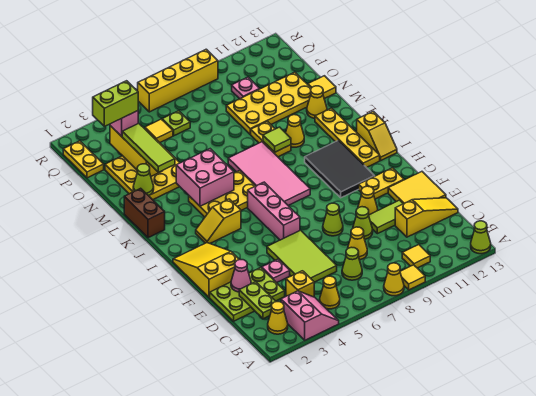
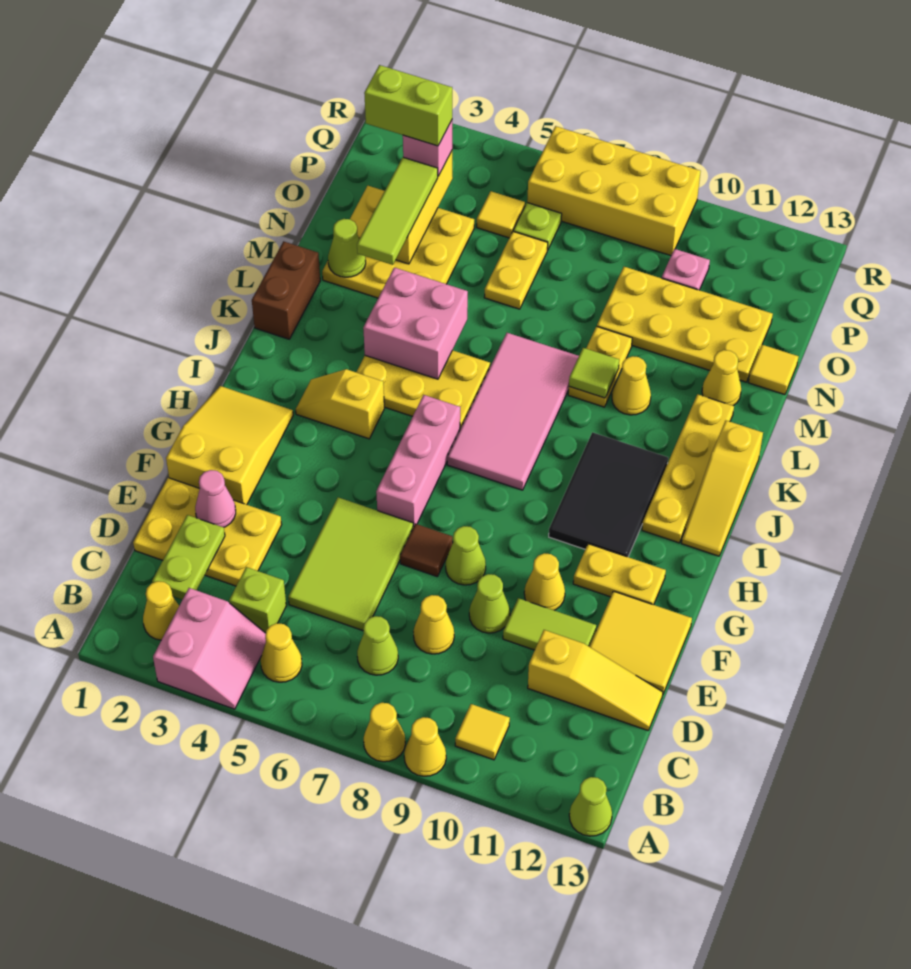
yellow tile A9 level 1 -> yellow cone A9 level 1
yellow brick C4 level 1 -> lime brick C4 level 1
lime plate D1:E3 level 1 -> yellow plate D1:E3 level 1
pink plate E4 level 1 -> none
none -> brown tile F7 level 1
yellow slope I13:J13 level 1 top J -> yellow slope I13:K13 level 1 top K
yellow plate P1:Q1 level 1 -> yellow plate N6:O6 level 1
yellow brick R6:R9 level 1 -> yellow brick Q6:R9 level 1

